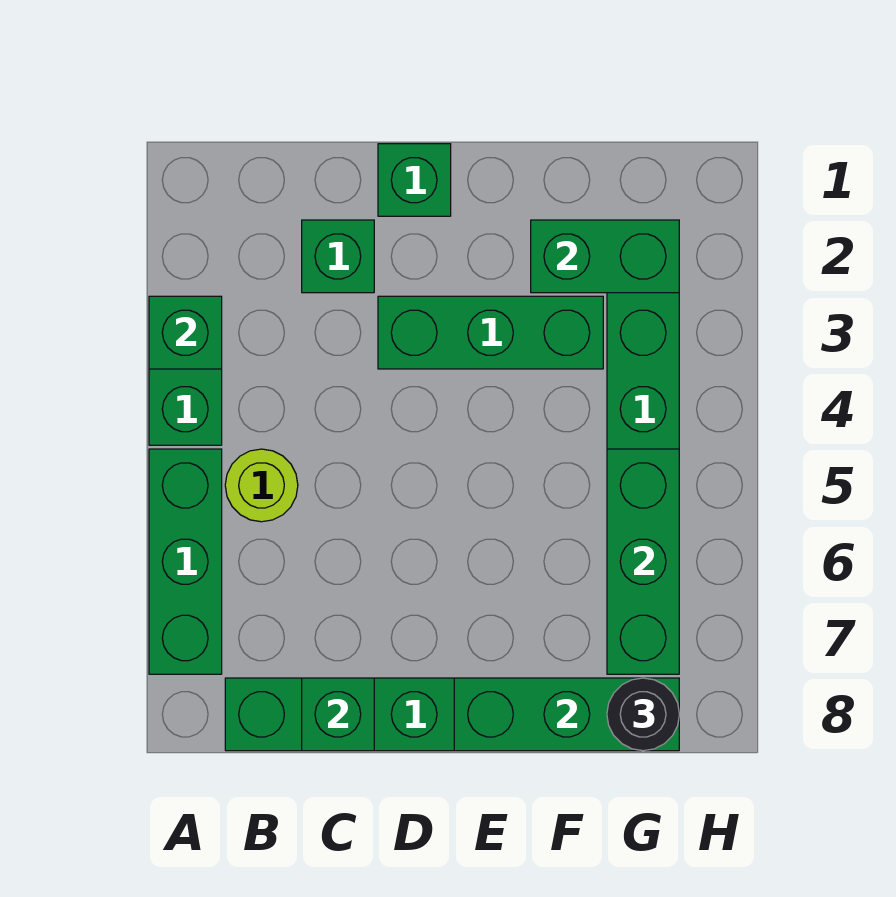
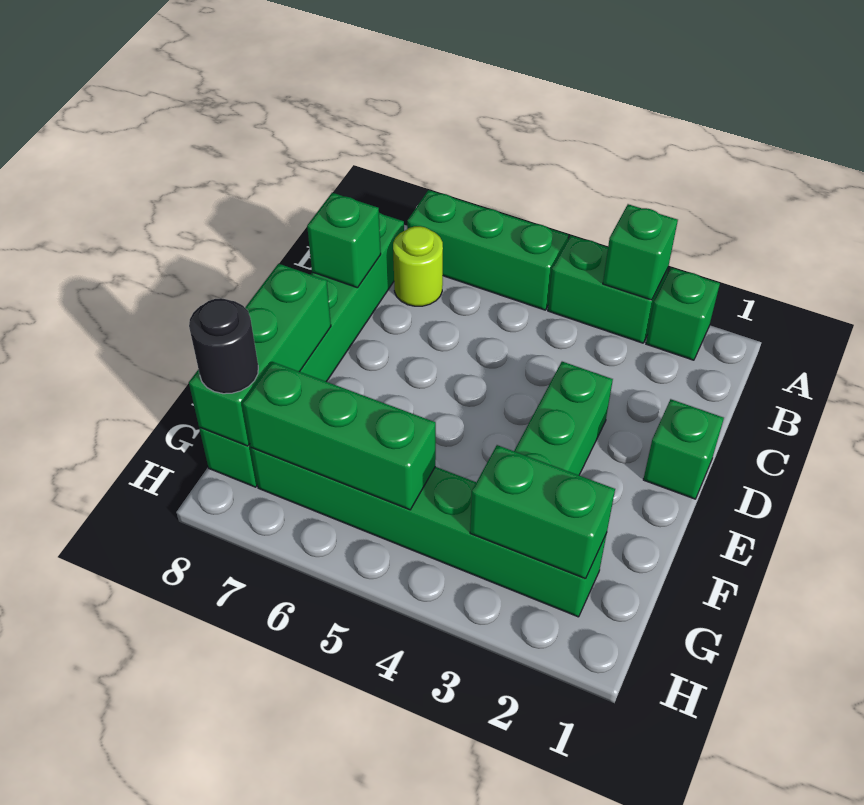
lime round brick B5 level 1 -> lime round brick B7 level 1
green brick C2 level 1 -> green brick A2 level 1
green brick F2:G2 level 2 -> green brick G2:G3 level 2

